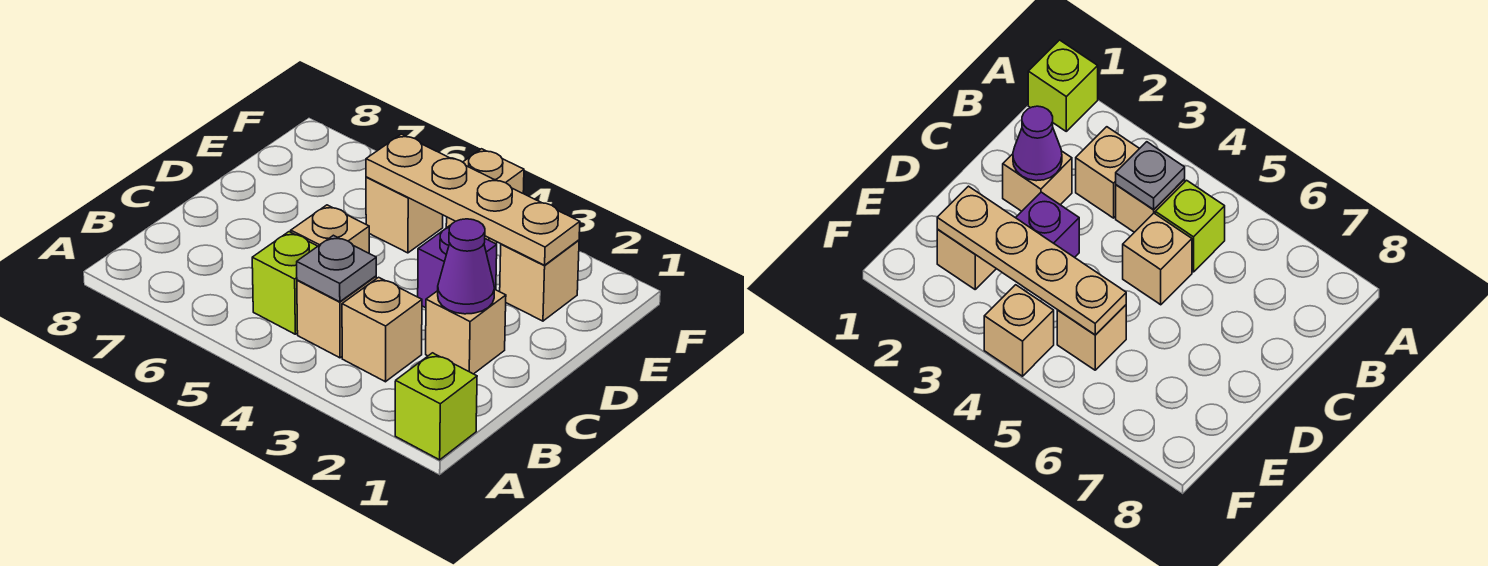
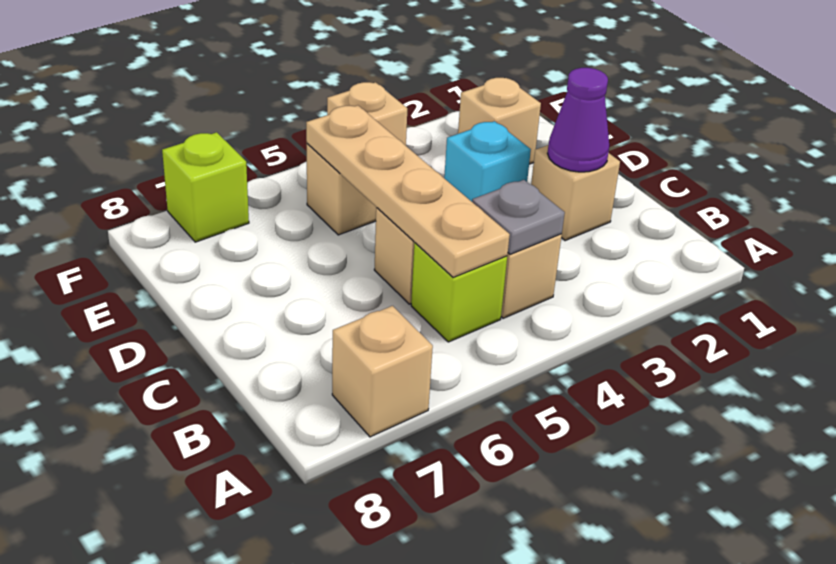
lime brick A1 level 1 -> lime brick F7 level 1
tan brick B3 level 1 -> tan brick A7 level 1
purple brick D3 level 1 -> cyan brick D3 level 1
tan plate E2:E5 level 2 -> tan plate B5:E5 level 2

